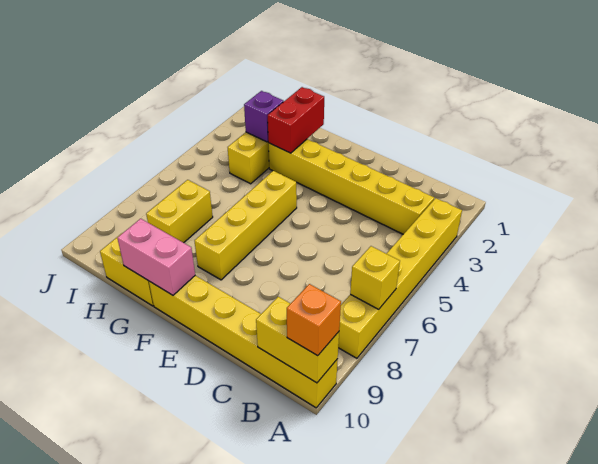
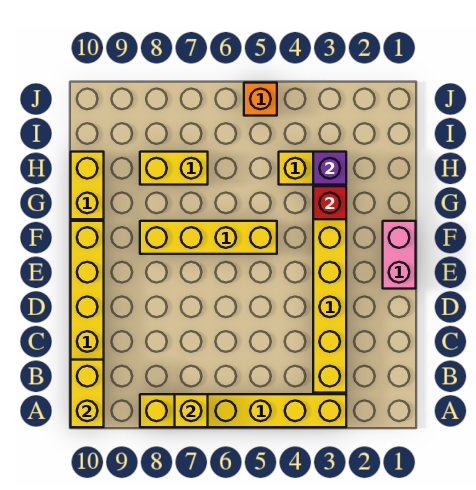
orange brick A10 level 3 -> orange brick J5 level 1
pink brick F10:G10 level 2 -> pink brick E1:F1 level 1
red brick G2:G3 level 2 -> red brick G3 level 2

